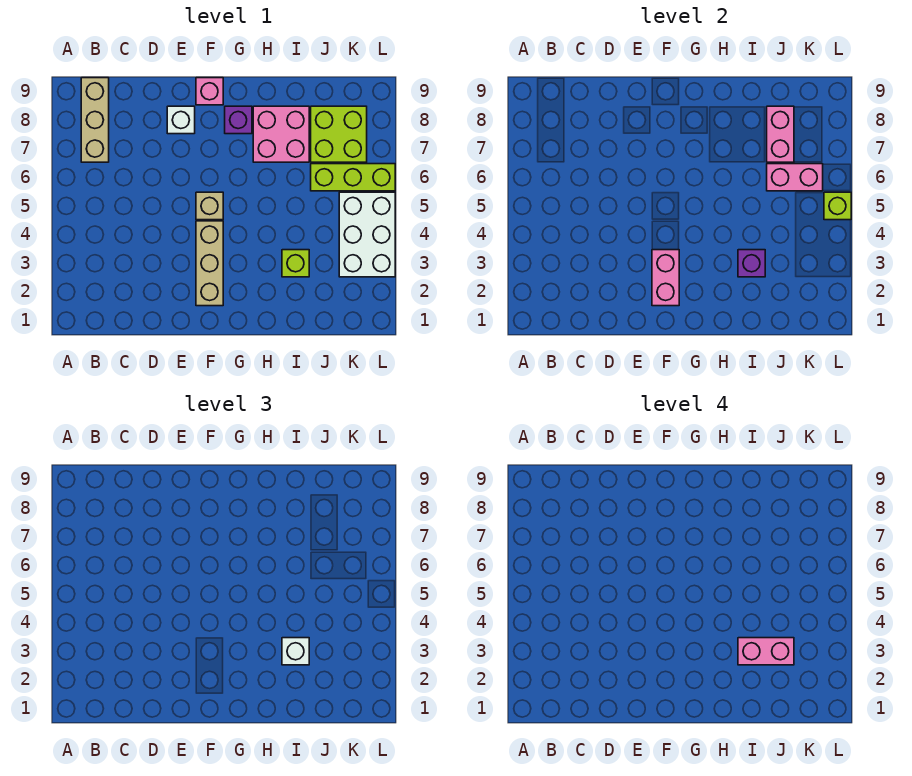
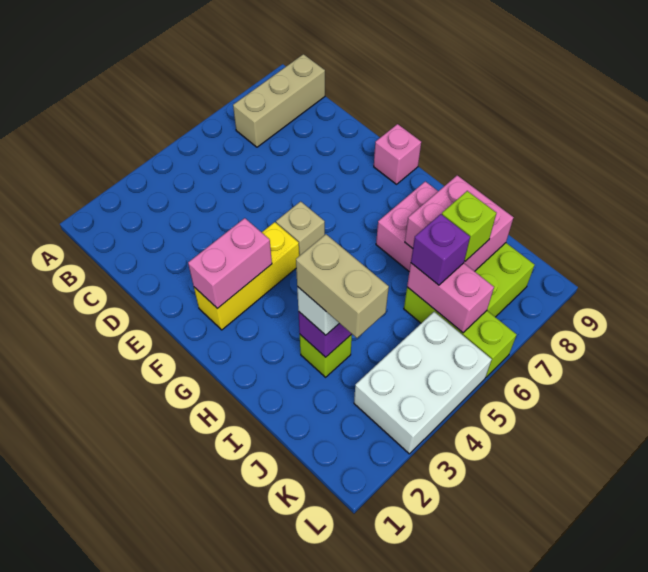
white brick E8 level 1 -> none
tan brick F2:F4 level 1 -> yellow brick F2:F4 level 1
purple brick G8 level 1 -> purple brick J6 level 3
pink brick I3:J3 level 4 -> tan brick I3:J3 level 4
pink brick J7:J8 level 2 -> pink brick I7:J8 level 2
lime brick L5 level 2 -> lime brick J7 level 3

